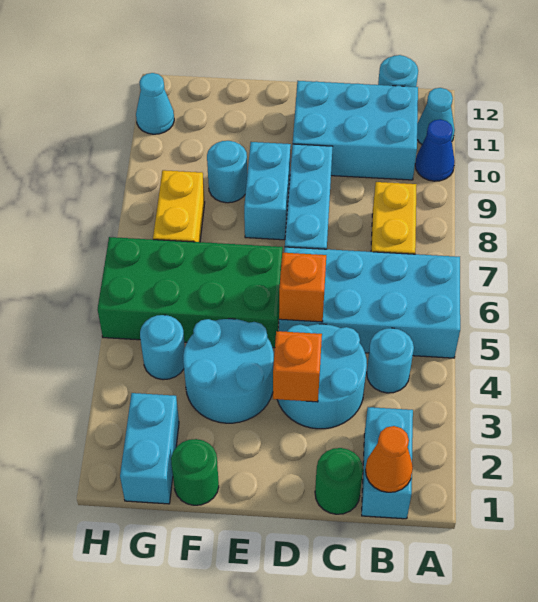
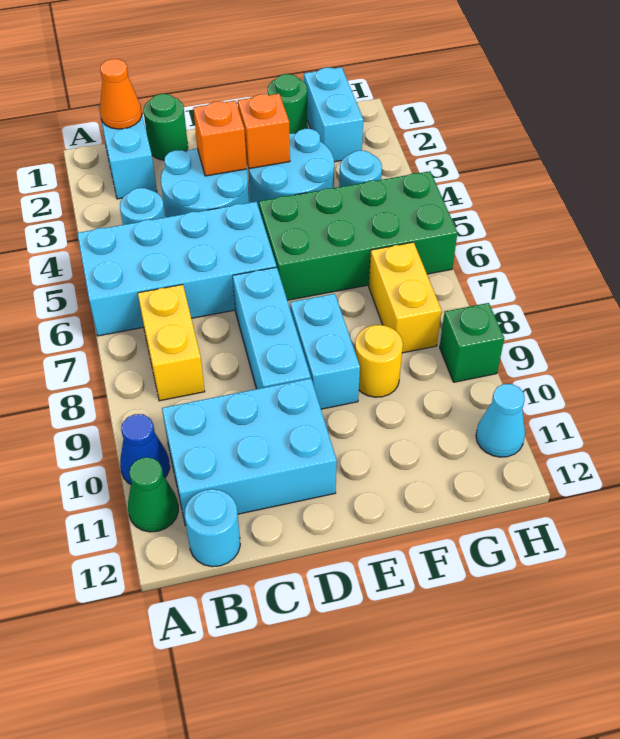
cyan cone A11 level 1 -> green cone A11 level 1
orange brick D5 level 2 -> orange brick E3 level 2
cyan round brick F9 level 1 -> yellow round brick F9 level 1
none -> green brick H9 level 1

